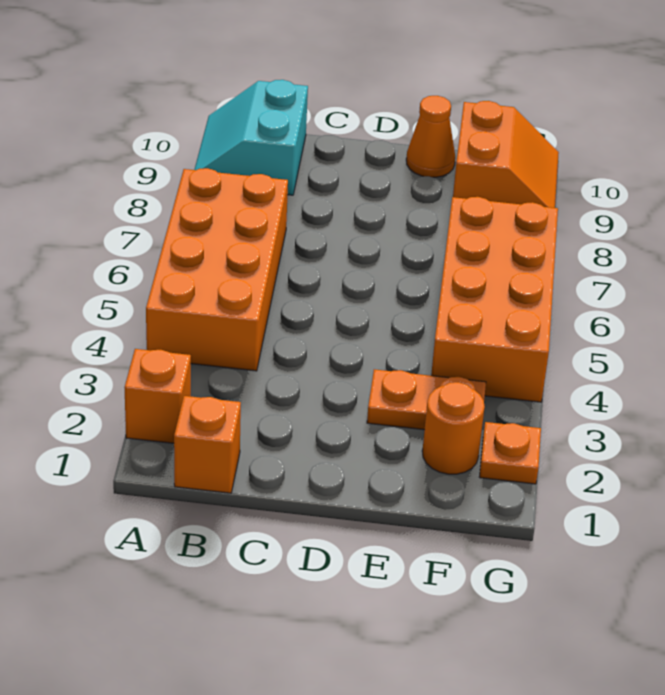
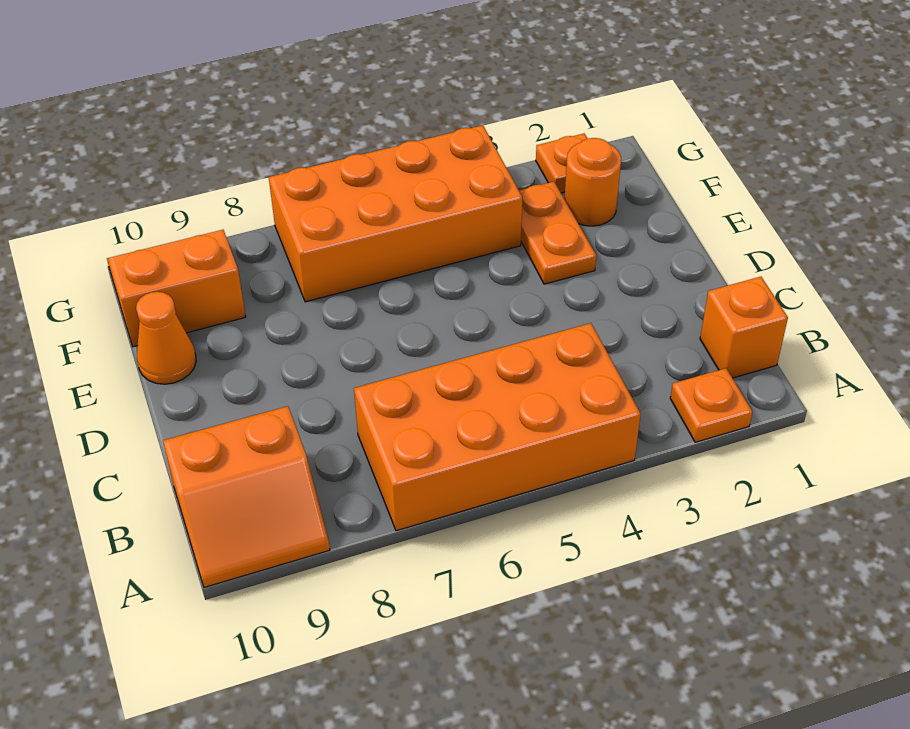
orange brick A2 level 1 -> orange plate A2 level 1
cyan slope A9:B10 level 1 top B -> orange slope A9:B10 level 1 top B

